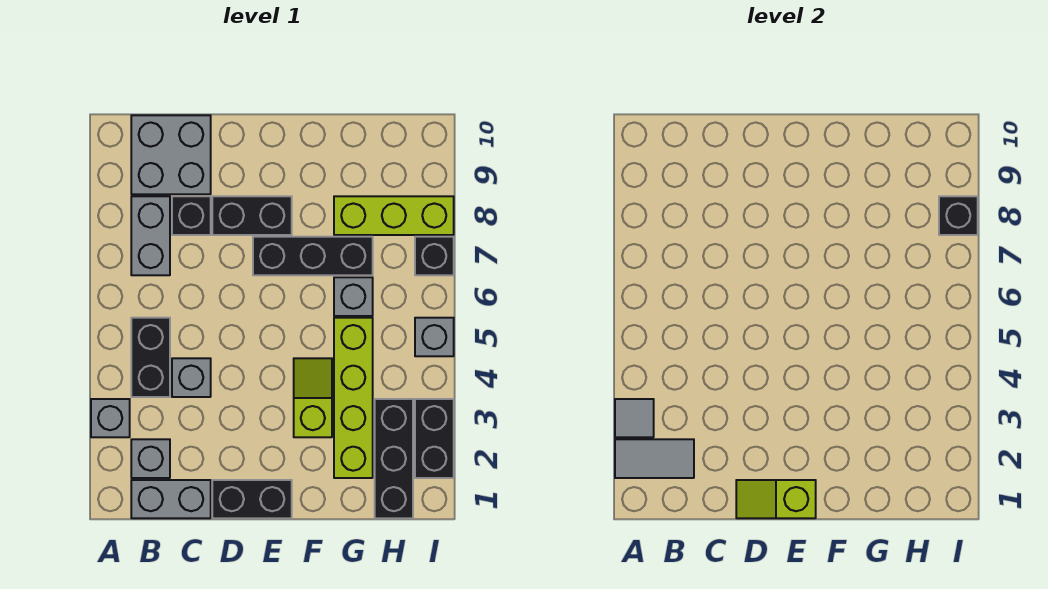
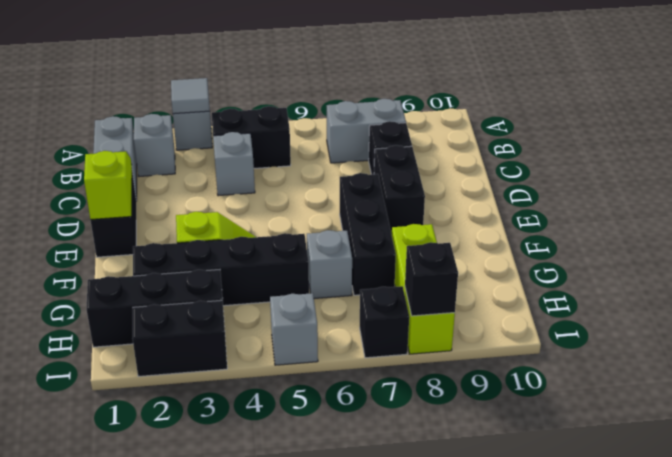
grey tile A2:B2 level 2 -> none
grey brick B9:C10 level 1 -> none
lime brick G2:G5 level 1 -> black brick G2:G5 level 1

